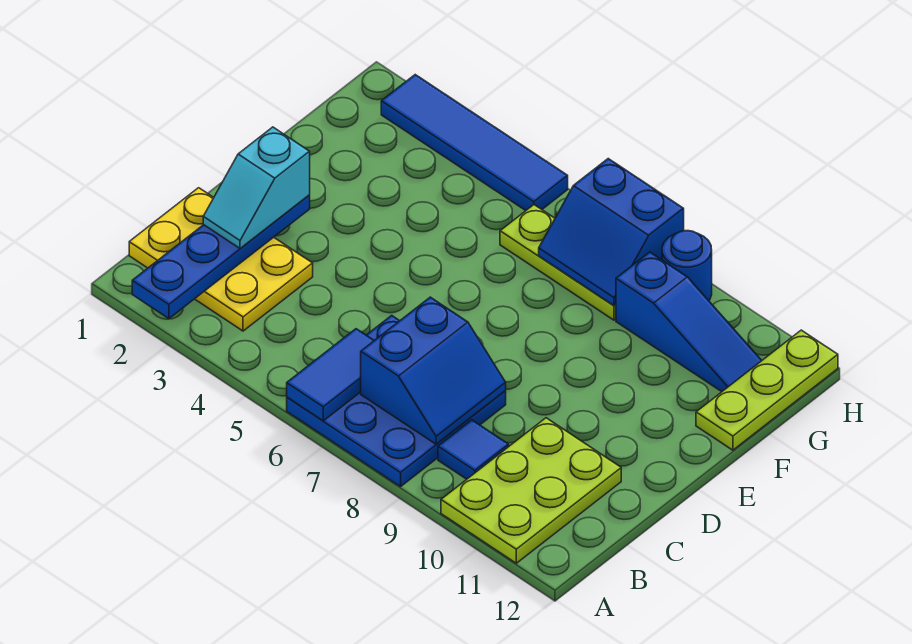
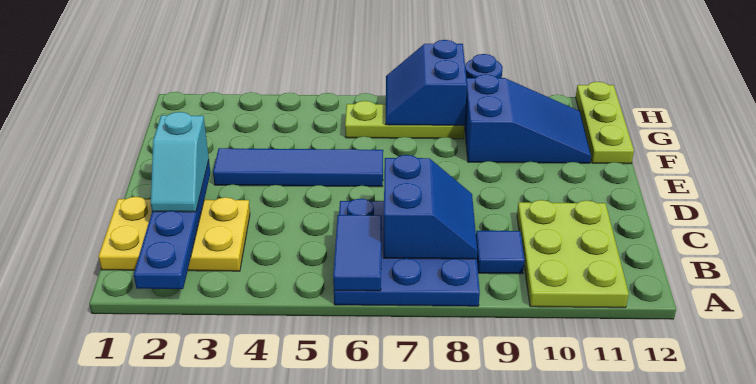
blue slope G7:H8 level 2 top H -> blue slope G7:H8 level 2 top 8
blue slope G9:G11 level 1 top 9 -> blue slope F9:G11 level 1 top 9
blue tile H2:H5 level 1 -> blue tile E3:E6 level 1

